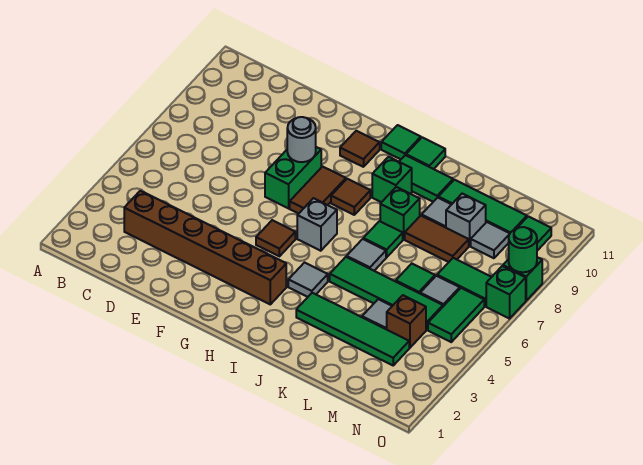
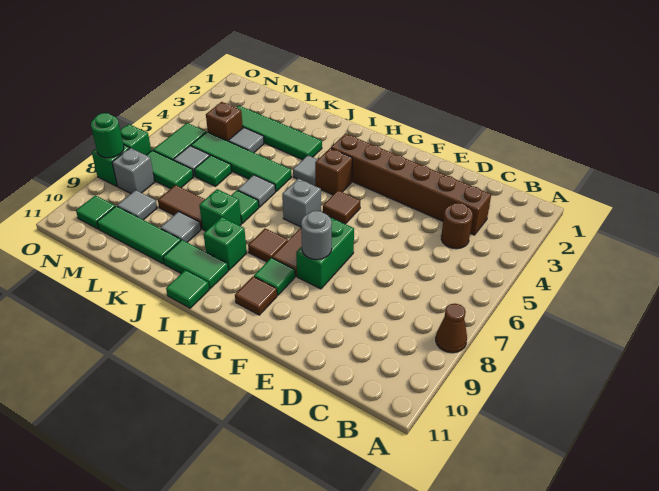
none -> brown cone A8 level 1
none -> brown round brick C4 level 1
none -> brown brick H4 level 1
green tile H11 level 1 -> green tile G9 level 1
grey brick L9 level 1 -> grey brick N8 level 1

